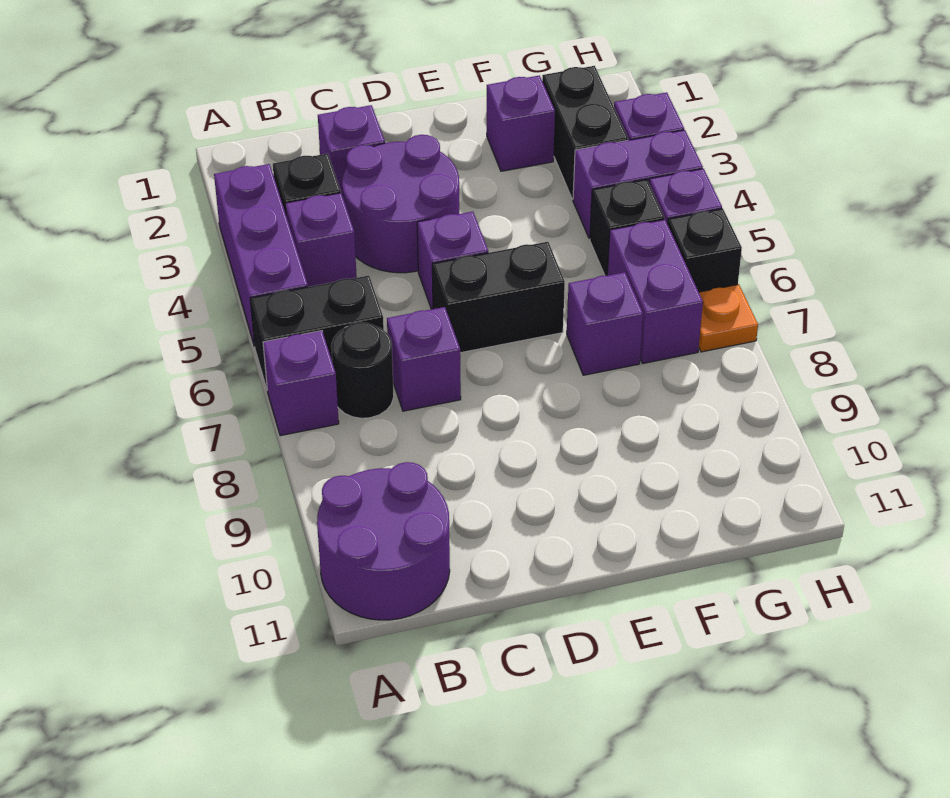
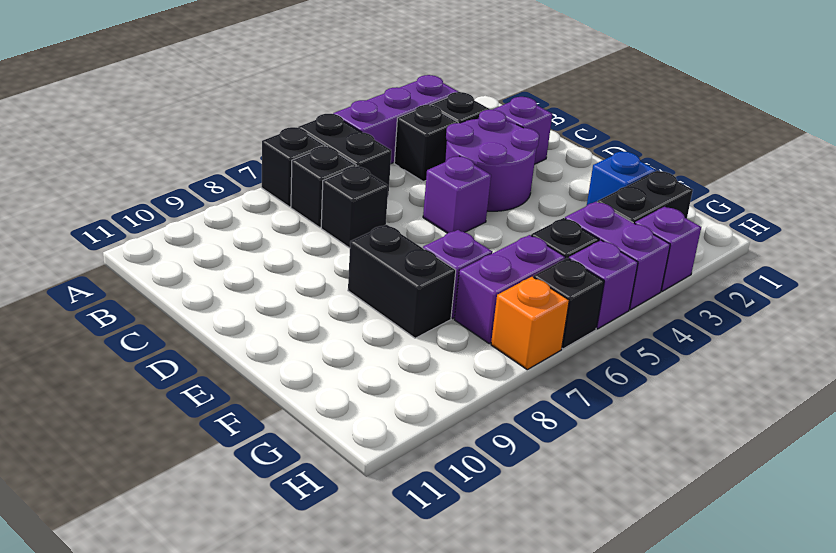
purple brick A7 level 1 -> black brick A7 level 1
purple round brick A10:B11 level 1 -> none
purple brick B4 level 1 -> black brick B4 level 1
black round brick B7 level 1 -> black brick B7 level 1
purple brick C7 level 1 -> black brick C7 level 1
black brick D6:E6 level 1 -> black brick E8:F8 level 1
purple brick F2 level 1 -> blue brick F2 level 1
orange plate H7 level 1 -> orange brick H7 level 1

